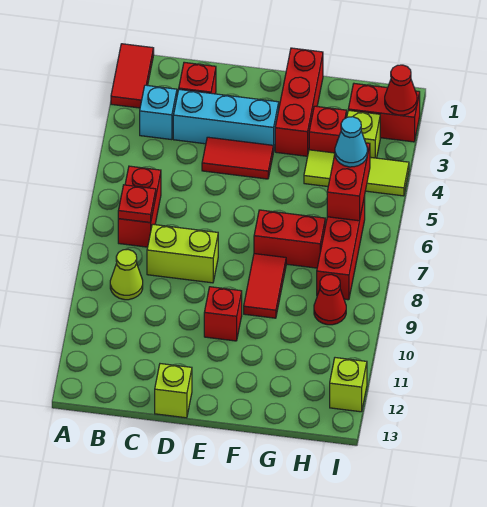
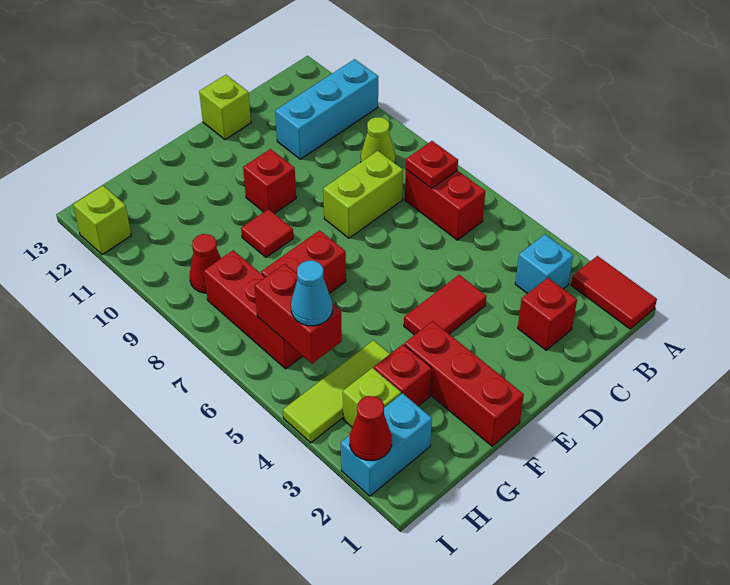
cyan brick C3:E3 level 1 -> cyan brick A11:C11 level 1
red tile F8:F9 level 1 -> red tile F9 level 1
red brick H2:I2 level 1 -> cyan brick H2:I2 level 1

